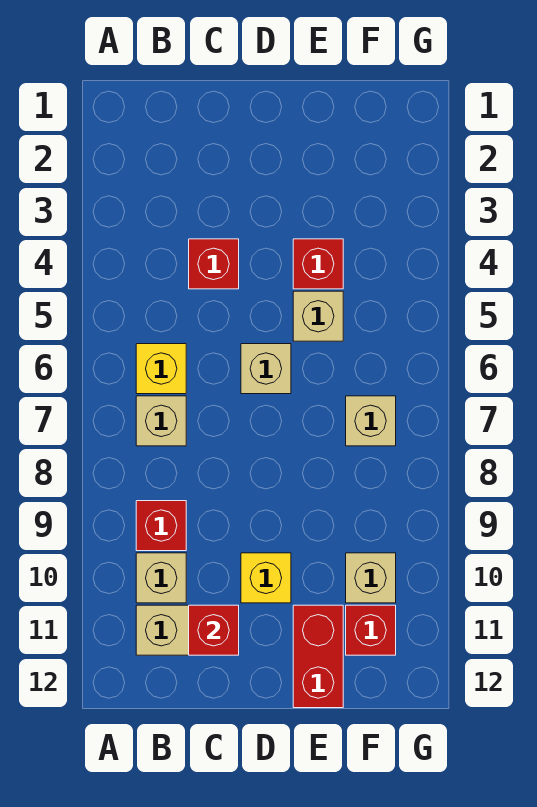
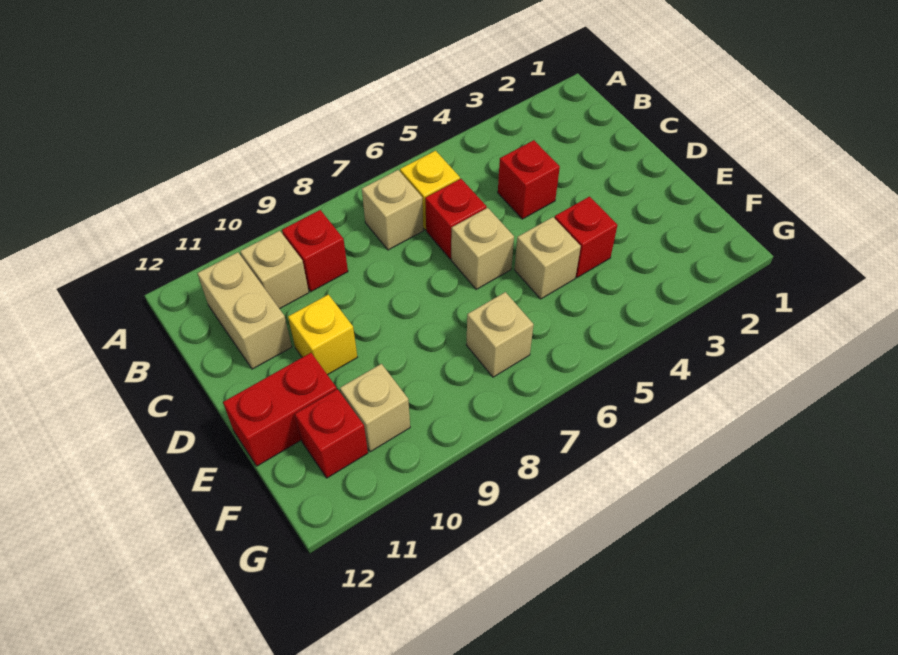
red brick C11 level 2 -> red brick C6 level 1

